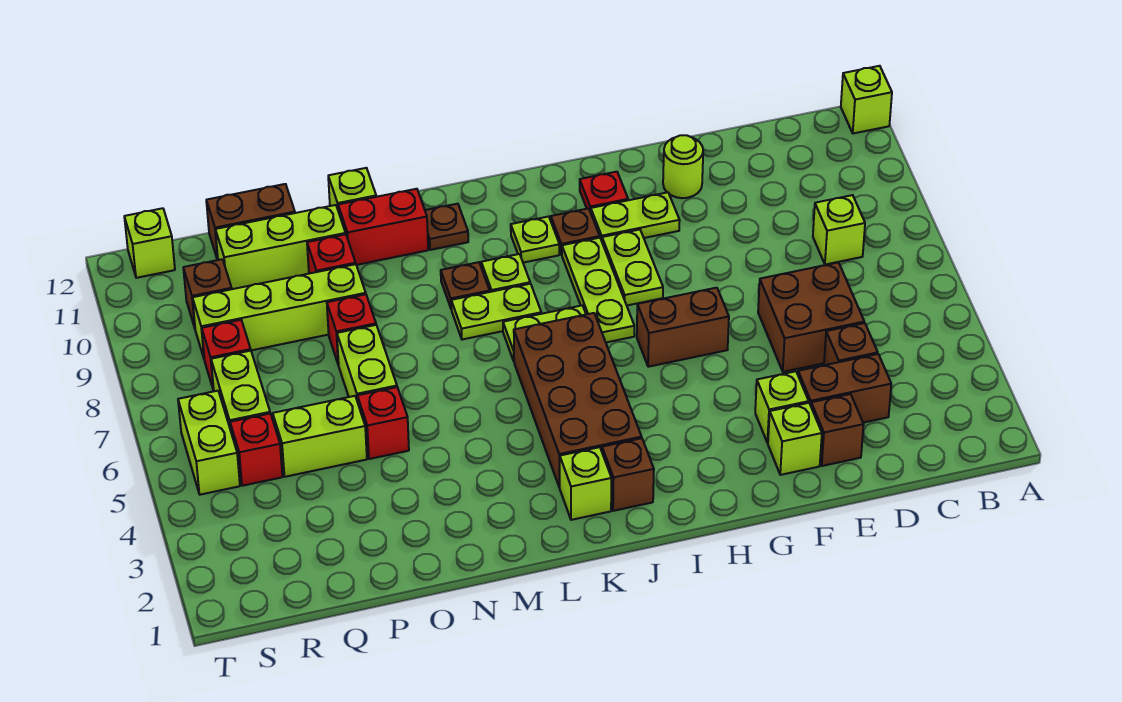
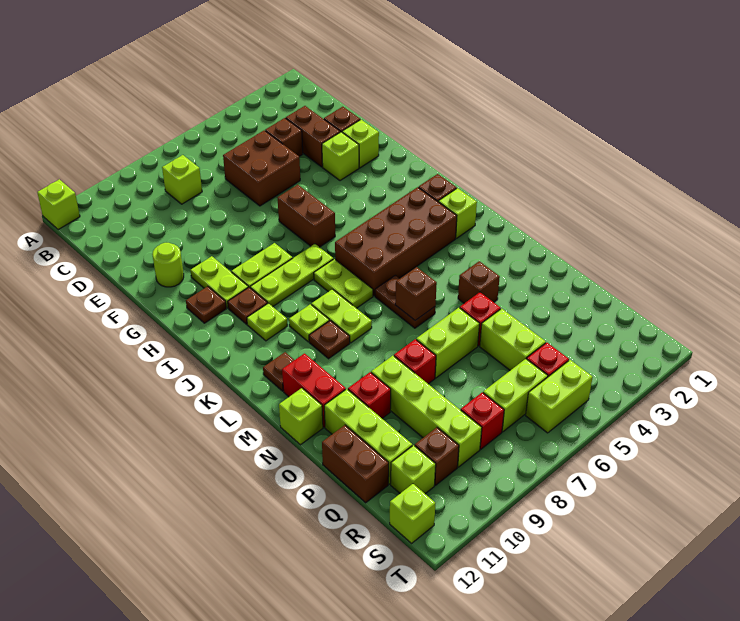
red plate H11 level 1 -> brown plate H11 level 1
none -> brown plate L6:M6 level 1
none -> brown brick M6 level 2
none -> brown brick N4 level 1
none -> lime brick R11 level 1

